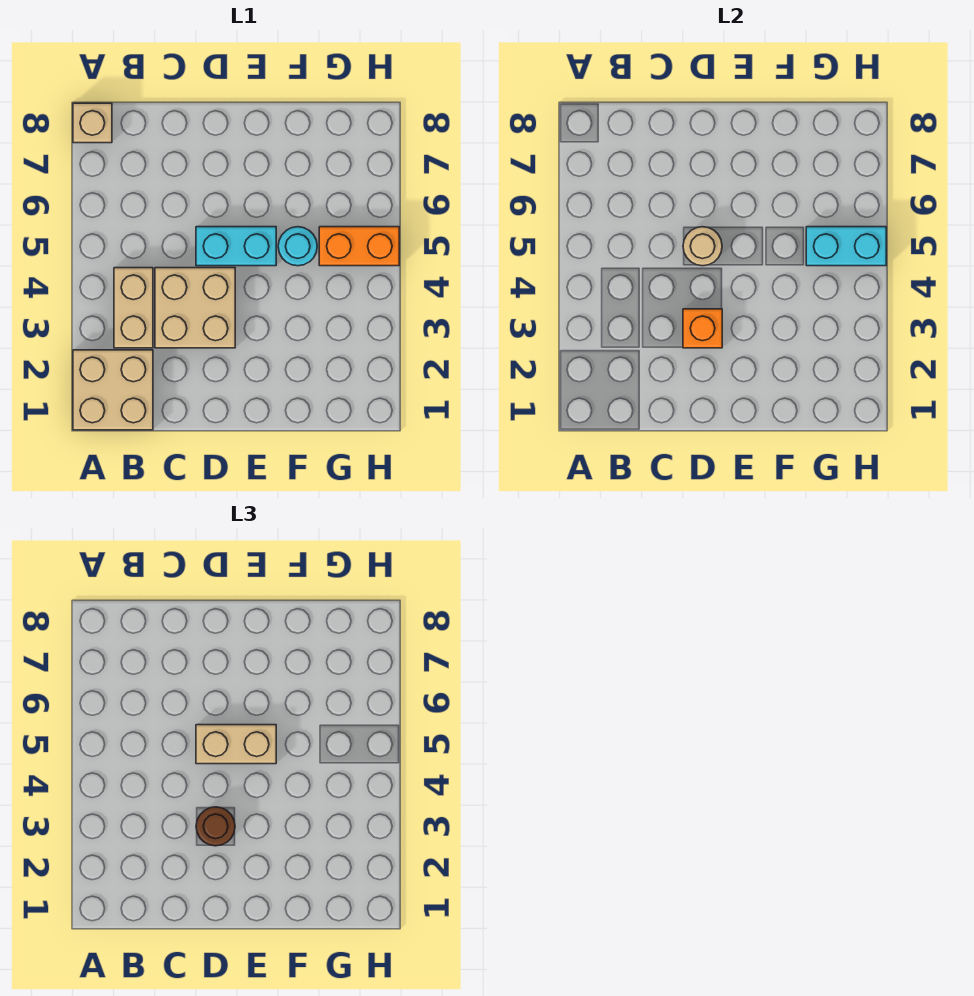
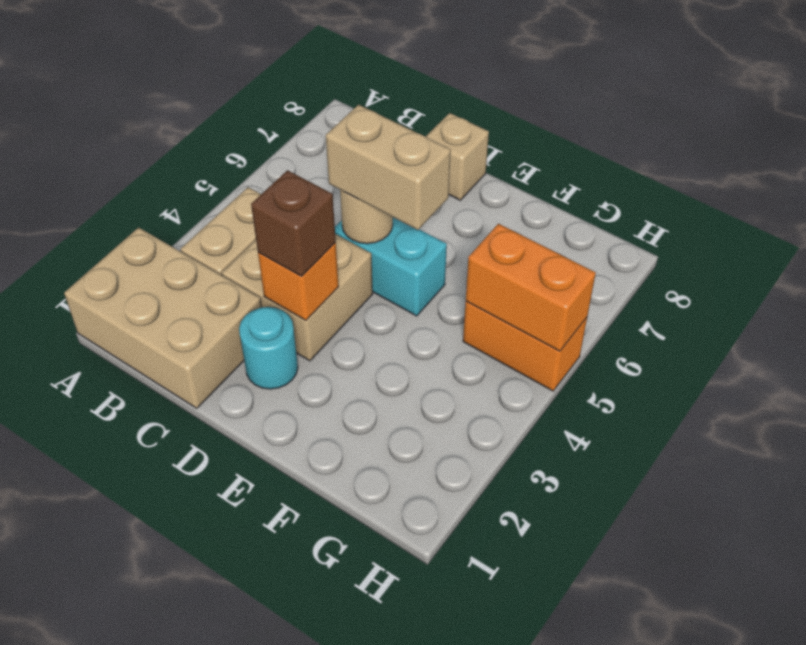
tan brick A1:B2 level 1 -> tan brick A1:C2 level 1
tan brick A8 level 1 -> tan brick D8 level 1
brown round brick D3 level 3 -> brown brick D3 level 3
cyan round brick F5 level 1 -> cyan round brick D2 level 1
cyan brick G5:H5 level 2 -> orange brick G5:H5 level 2

